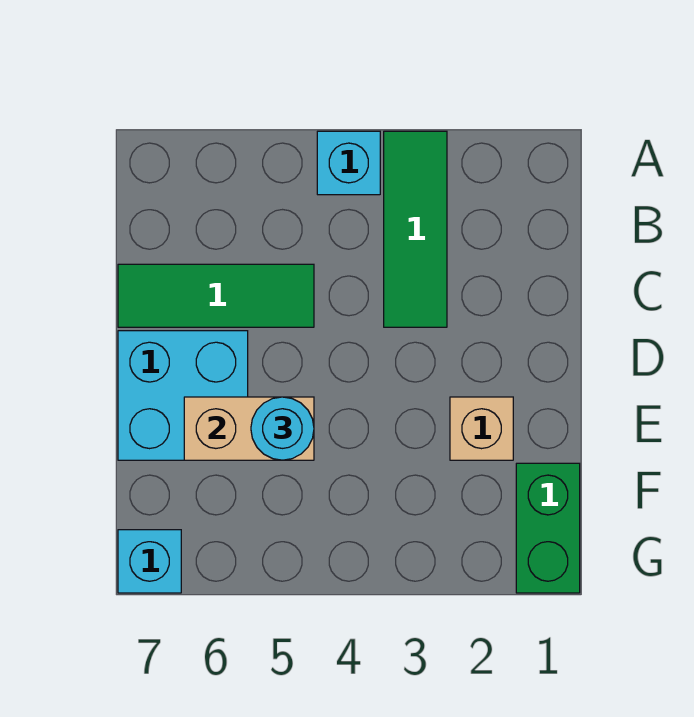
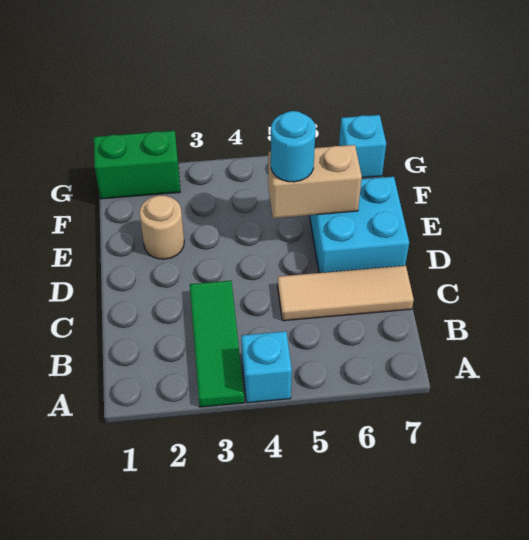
green tile C5:C7 level 1 -> tan tile C5:C7 level 1
tan brick E2 level 1 -> tan round brick E2 level 1
green brick F1:G1 level 1 -> green brick G1:G2 level 1

